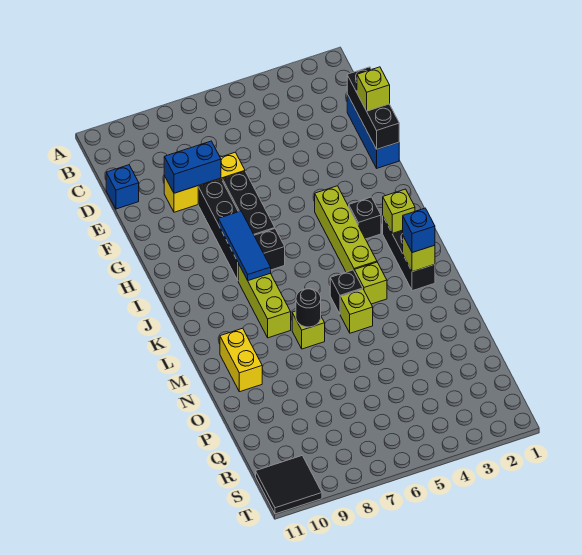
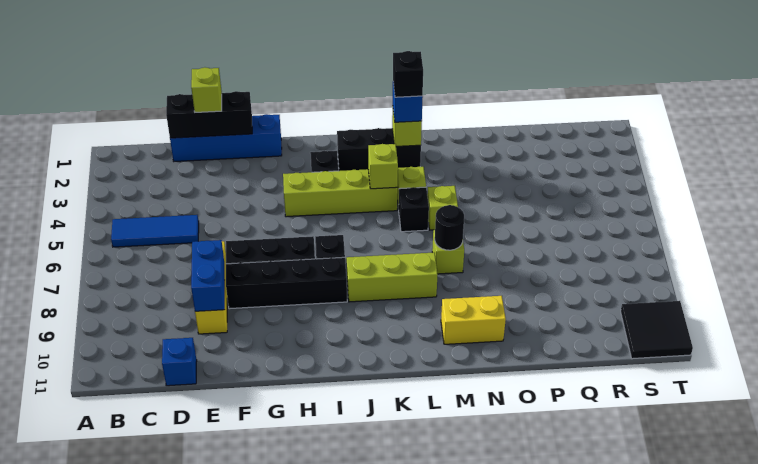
blue brick D1:F1 level 1 -> blue brick D1:G1 level 1
blue tile H8:J8 level 2 -> blue tile B5:D5 level 1
lime brick J2 level 2 -> lime brick K4 level 2
none -> black brick L2 level 4

